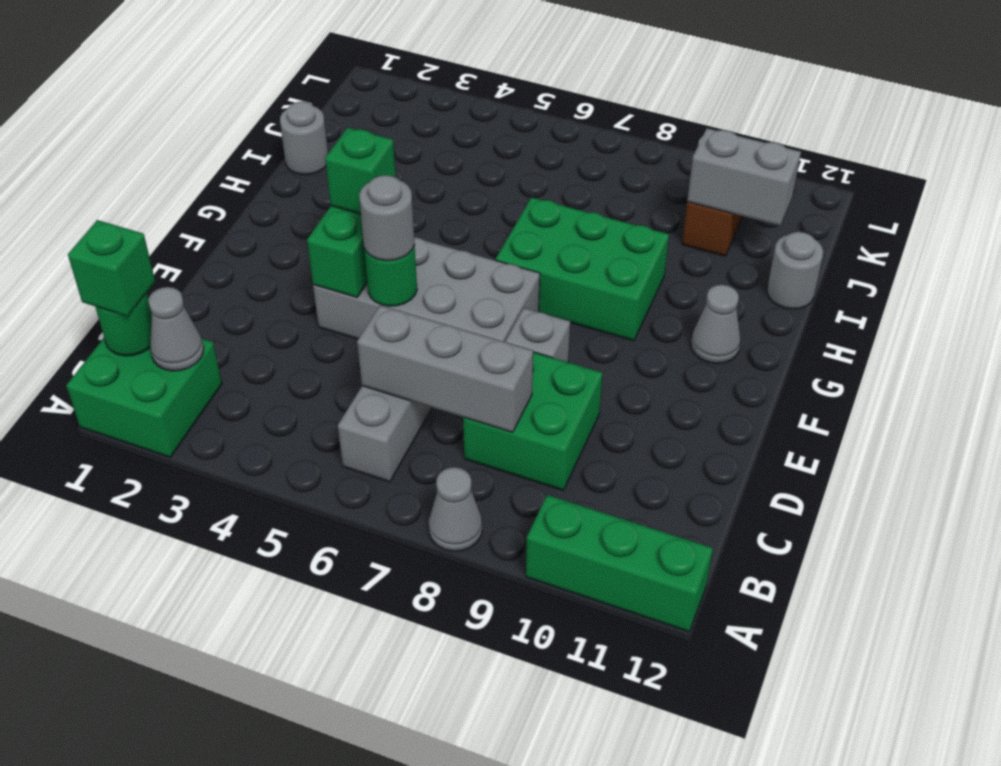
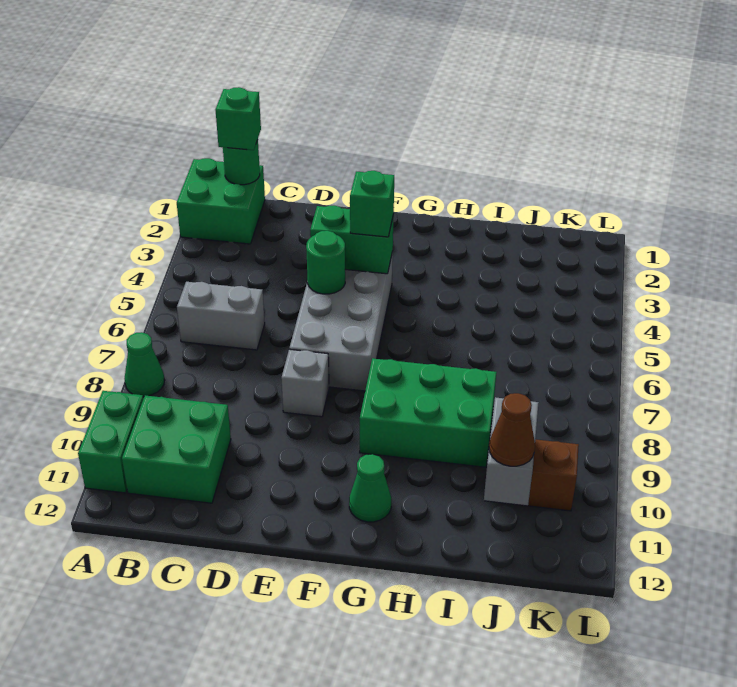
grey cone A8 level 1 -> green cone A8 level 1
green brick A10:A12 level 1 -> green brick A10:A11 level 1
grey cone B2 level 2 -> none
grey brick C6:C8 level 2 -> none
green brick C8:D9 level 1 -> green brick B10:C11 level 1
grey round brick E5 level 3 -> none
green brick G7:H9 level 1 -> green brick G8:I9 level 1
grey cone G11 level 1 -> green cone G11 level 1
grey round brick I1 level 1 -> none
grey round brick I12 level 1 -> none
none -> brown cone J11 level 3

